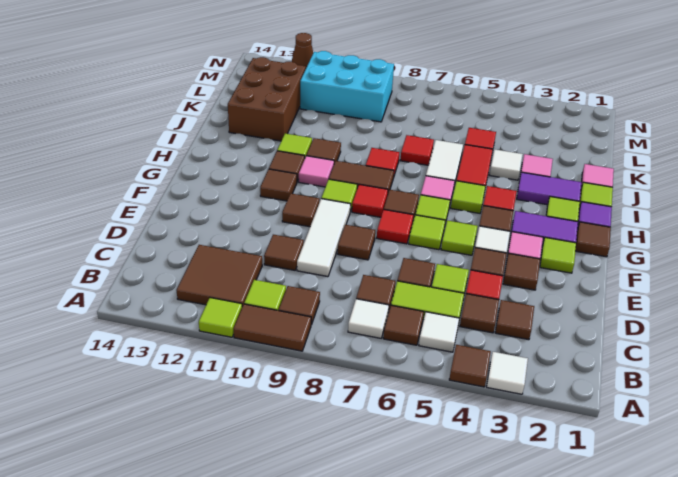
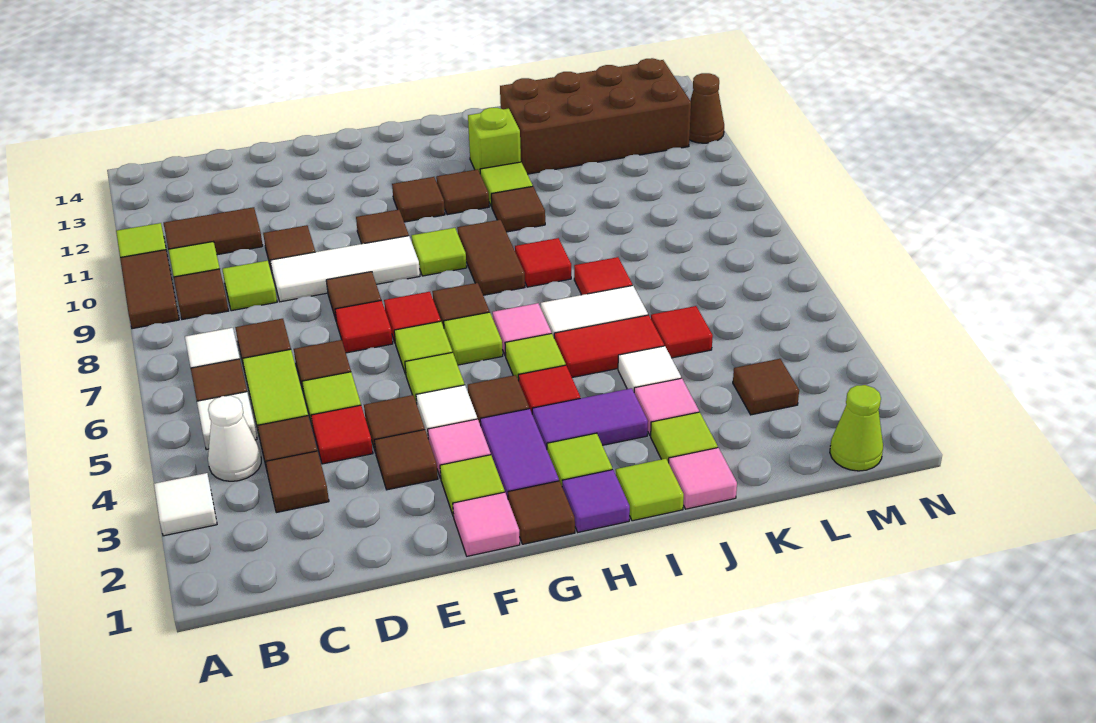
brown tile A4 level 1 -> brown tile L3 level 1
none -> white cone B4 level 1
brown tile B11:C12 level 1 -> brown tile B11:C11 level 1
none -> lime tile C9 level 1
red tile G8 level 1 -> red tile E7 level 1
pink tile H10 level 1 -> pink tile F1 level 1
purple tile I2:I3 level 1 -> purple tile H3:I3 level 1
none -> lime brick I12 level 1
none -> lime tile J2 level 1
brown brick J12:L13 level 1 -> brown brick J12:M13 level 1
cyan brick L9:M11 level 1 -> none
none -> lime cone M1 level 1

